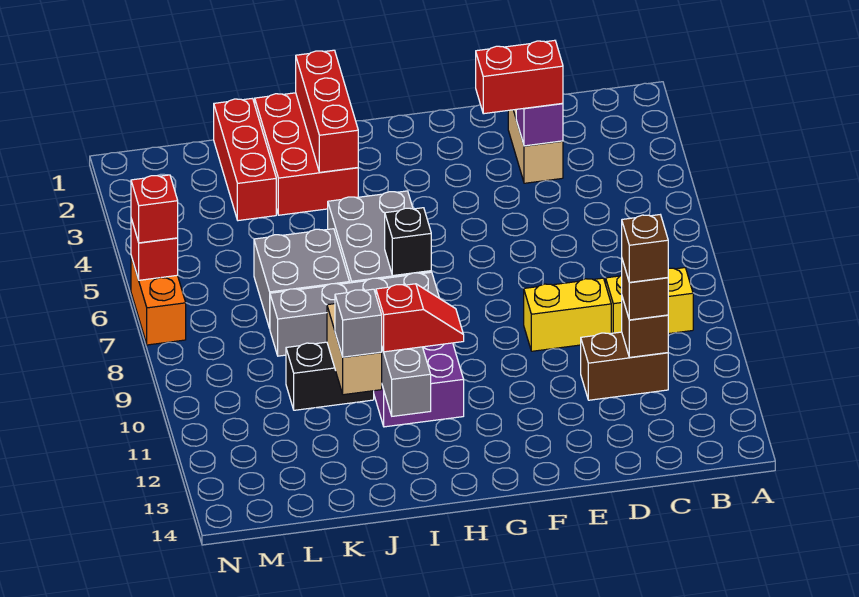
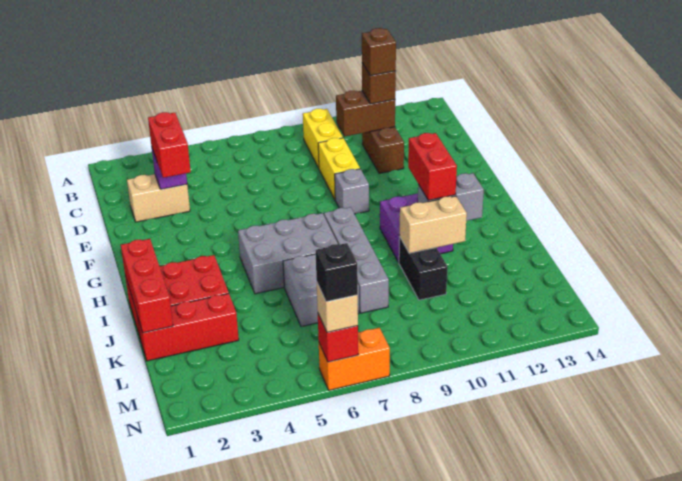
brown brick C11 level 2 -> brown brick C10:C11 level 2
black brick H7 level 2 -> black brick N6 level 4
red slope H11:I11 level 3 top I -> red brick H11:I11 level 3
red brick I1:I3 level 2 -> red brick I1:K1 level 2
grey brick J11 level 3 -> grey brick F9 level 1
red brick N6 level 3 -> tan brick N6 level 3

